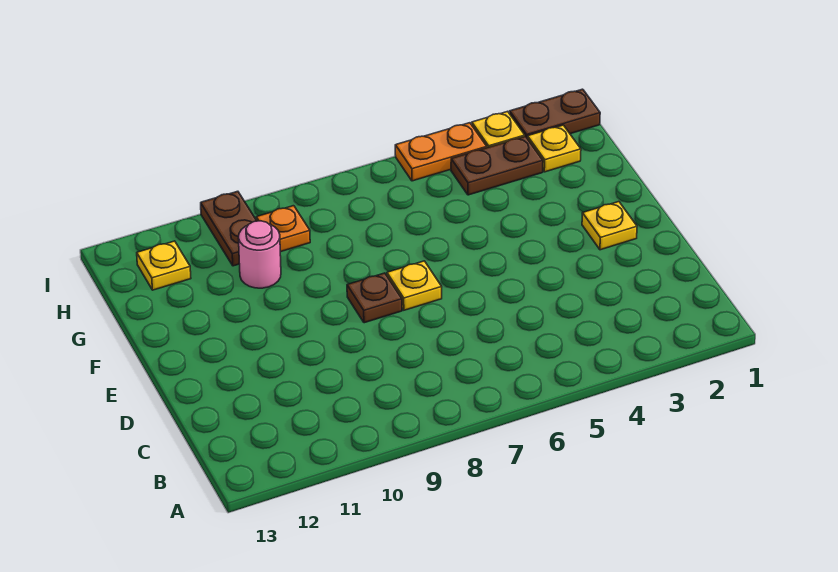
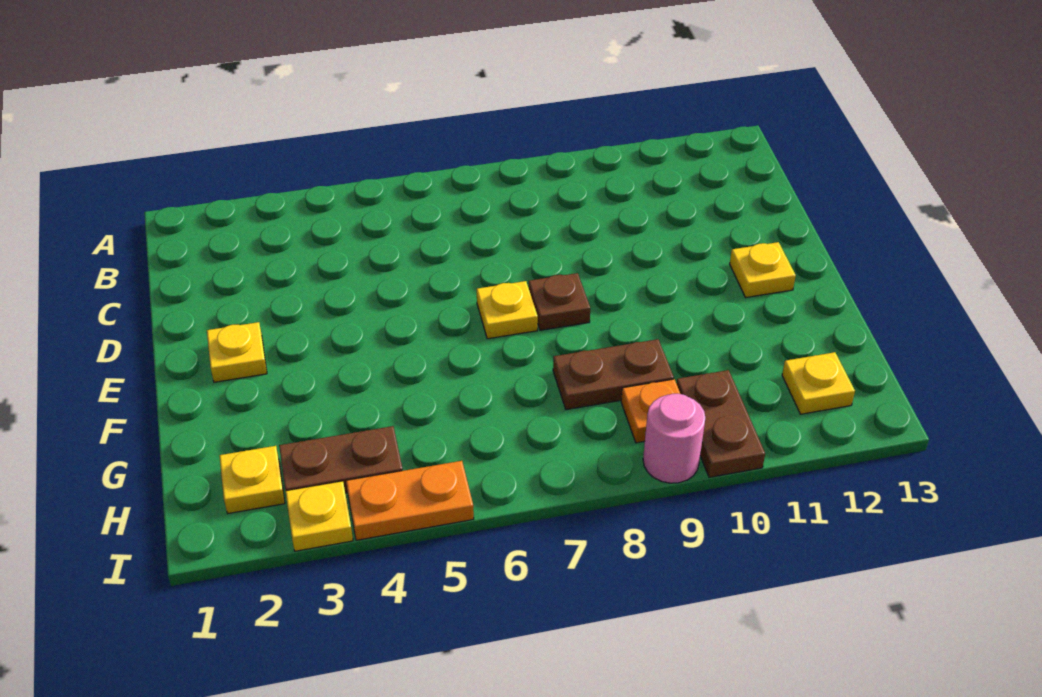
none -> yellow plate E12 level 1
pink round brick G10 level 1 -> pink round brick I9 level 1
brown plate I1:I2 level 1 -> brown plate G8:G9 level 1

